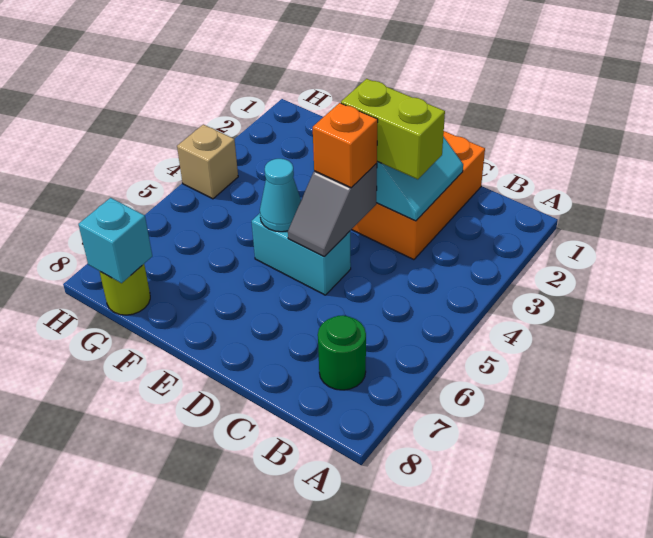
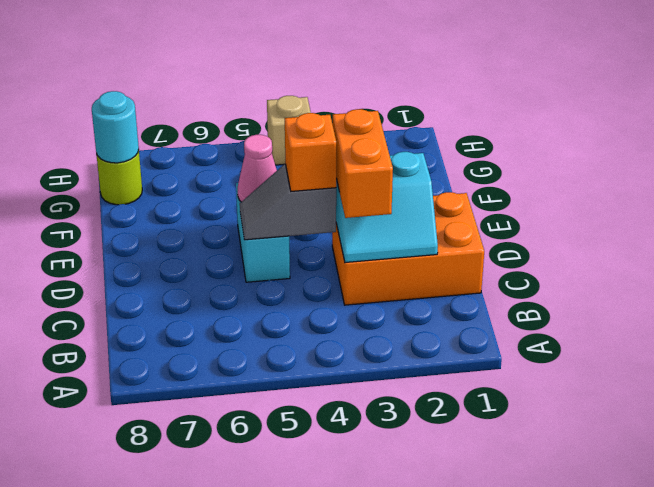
green round brick B7 level 1 -> none
lime brick C3:D3 level 3 -> orange brick C3:D3 level 3
cyan cone E5 level 2 -> pink cone E5 level 2
cyan brick G8 level 2 -> cyan round brick G8 level 2

